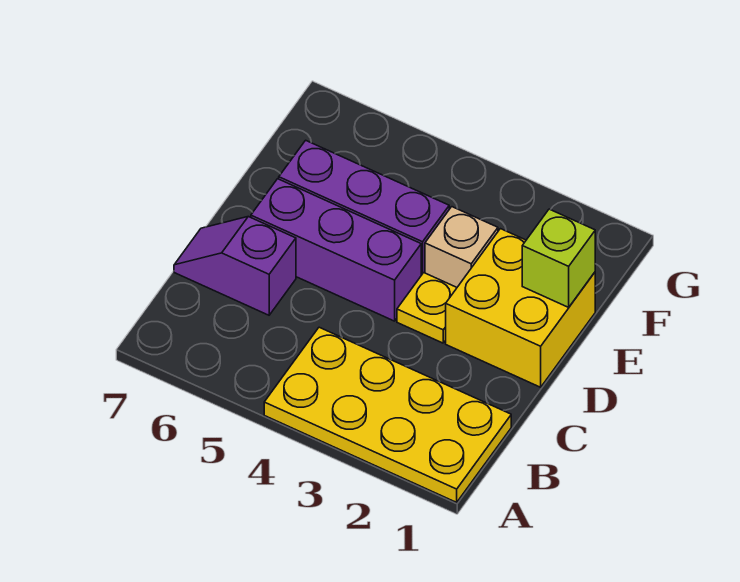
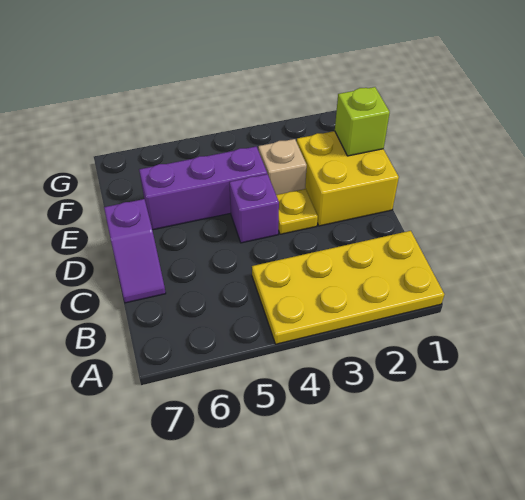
purple slope C6:C7 level 1 top 6 -> purple slope C7:D7 level 1 top D
purple brick D4:D6 level 1 -> purple brick D4 level 1

